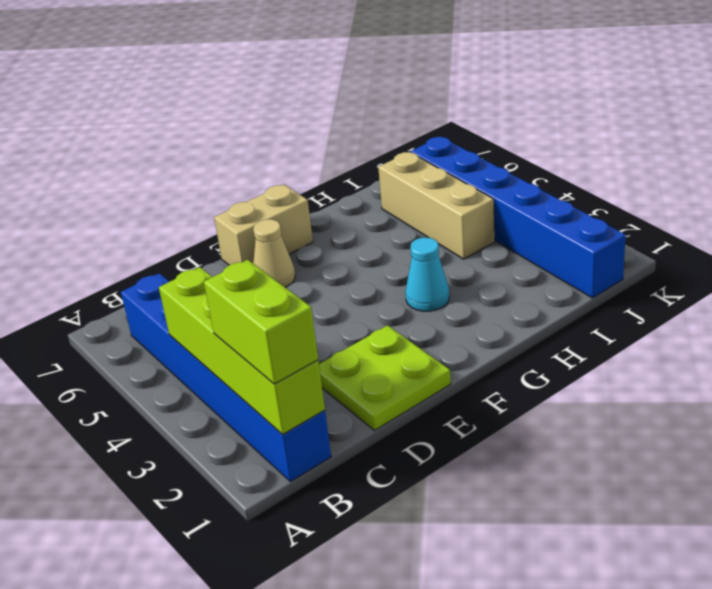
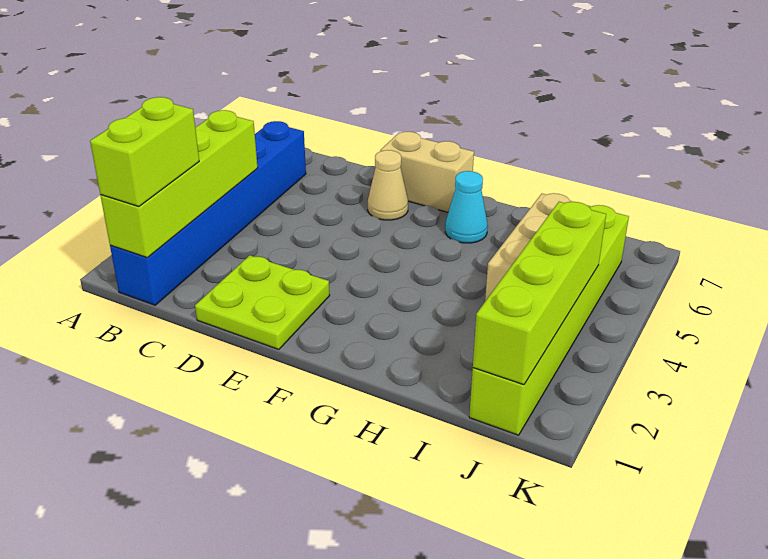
cyan cone G3 level 1 -> cyan cone G6 level 1
blue brick J1:J6 level 1 -> lime brick J1:J6 level 1
none -> lime brick J1:J4 level 2

